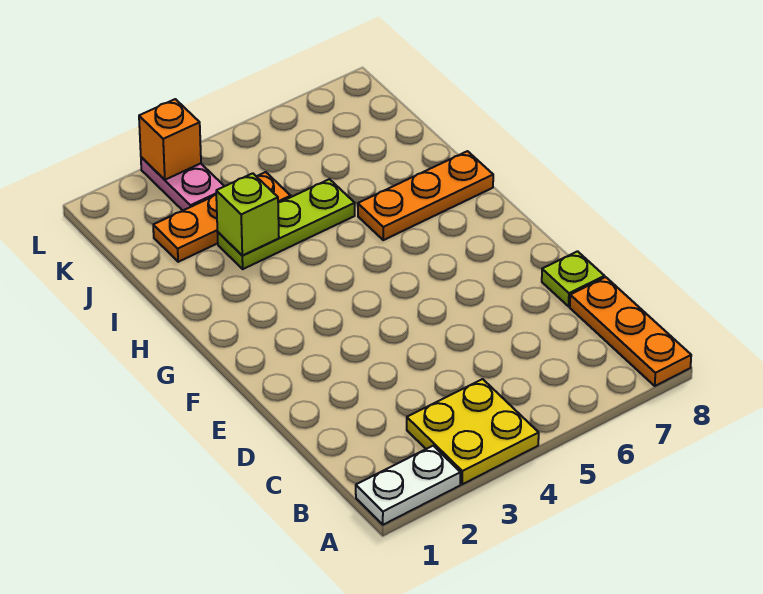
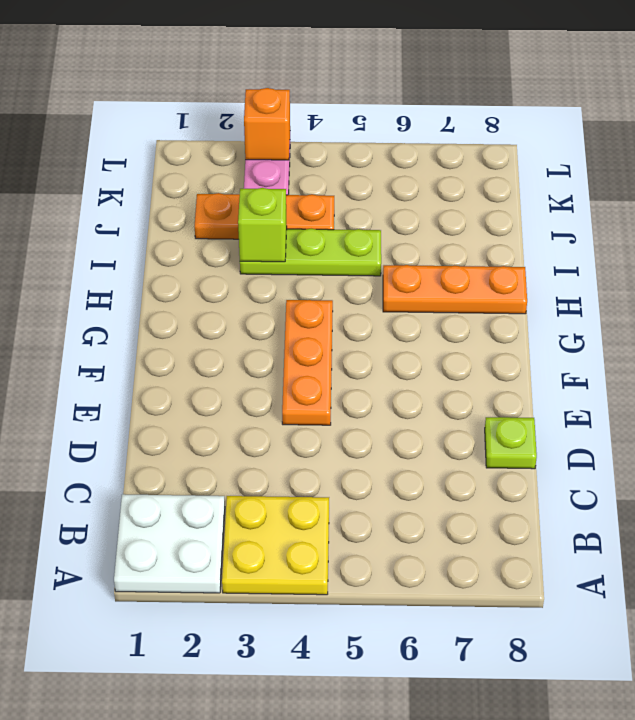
white plate A1:A2 level 1 -> white plate A1:B2 level 1
orange plate A8:C8 level 1 -> orange plate E4:G4 level 1

